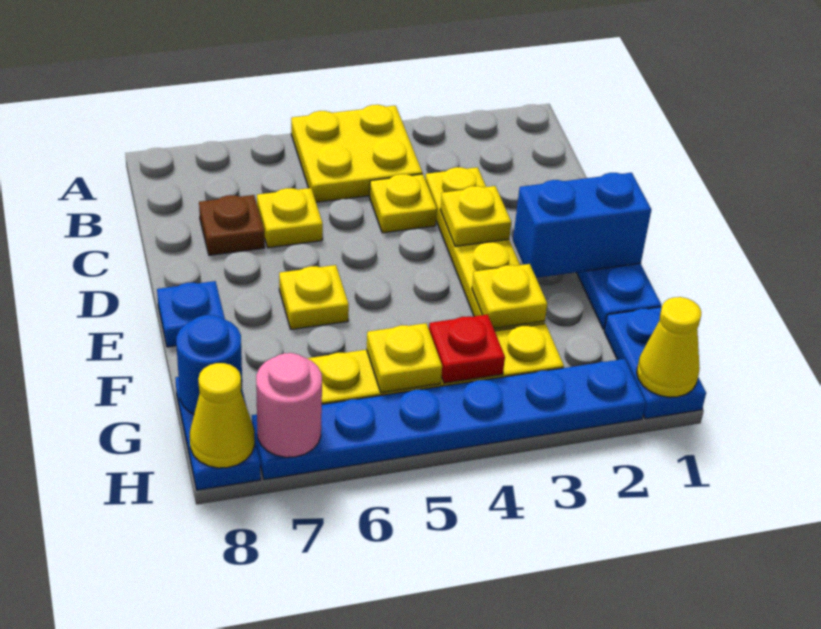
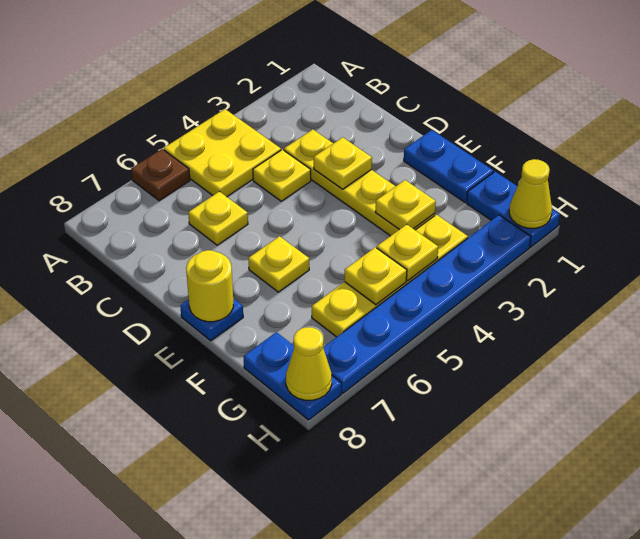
brown plate C7 level 1 -> brown plate A6 level 1
blue brick E1:E2 level 2 -> none
none -> yellow round brick E8 level 2
red plate G4 level 2 -> yellow plate G4 level 2
blue round brick G8 level 2 -> none
pink round brick H7 level 2 -> none

